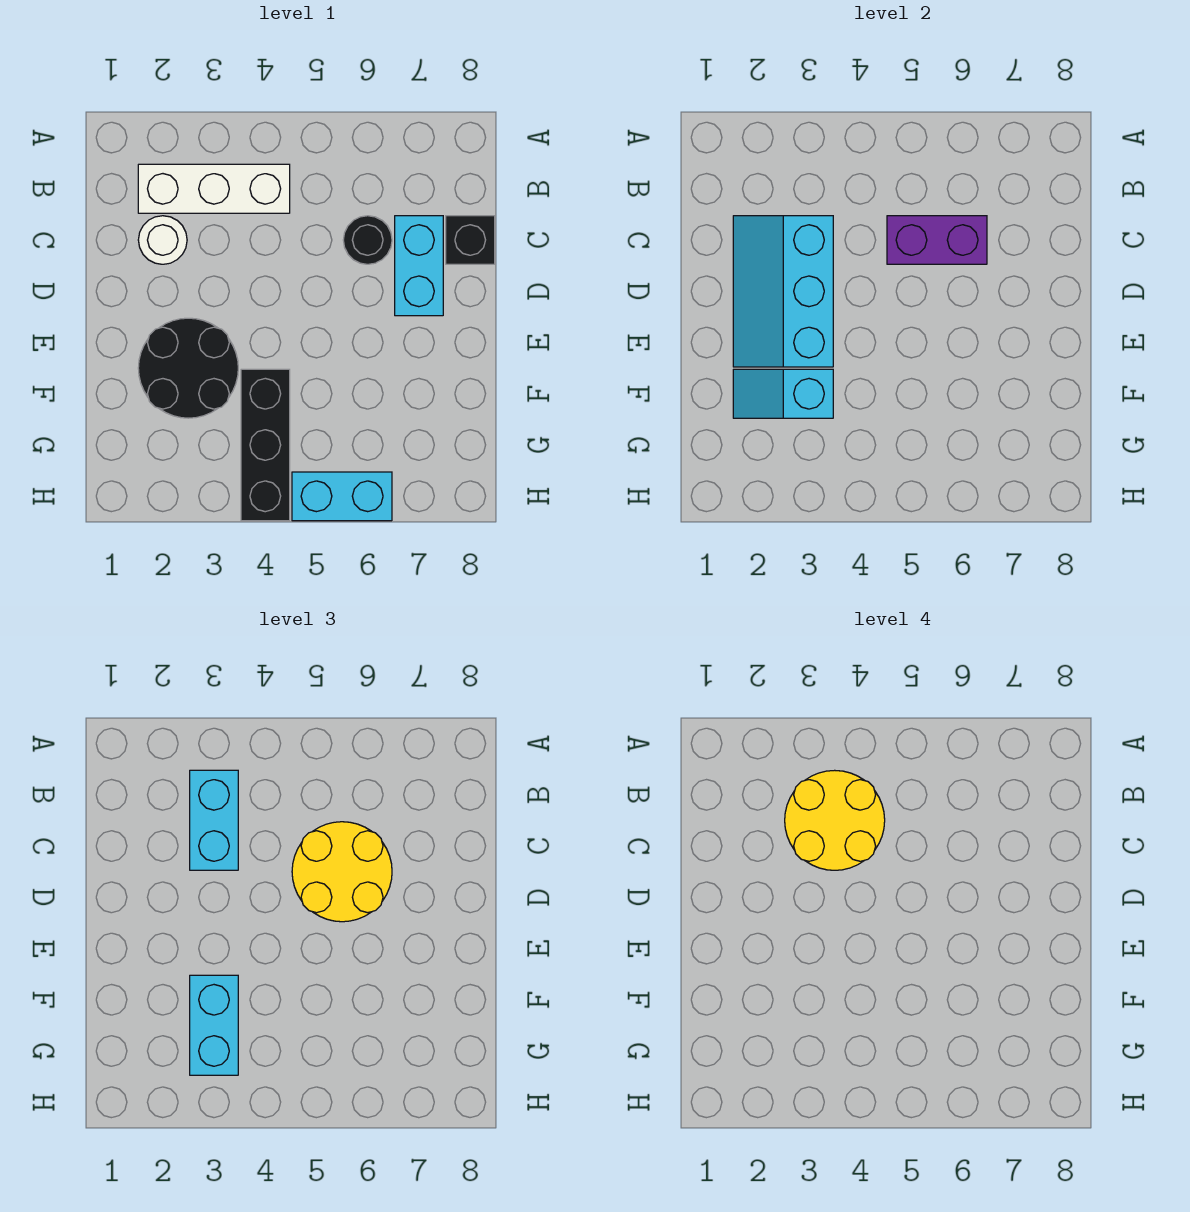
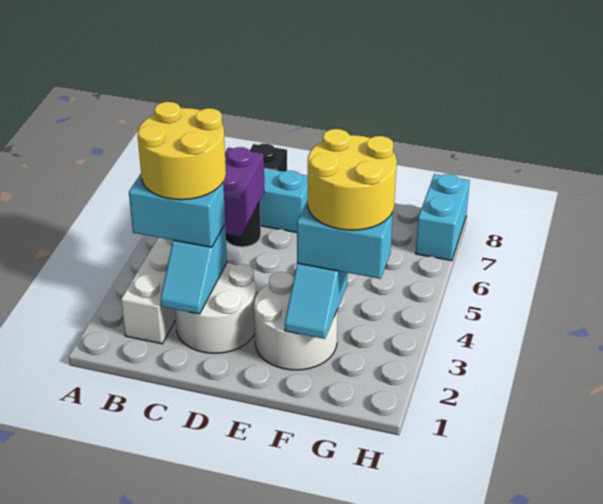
white round brick C2 level 1 -> white round brick C2:D3 level 1
cyan slope C2:E3 level 2 top 3 -> cyan slope C2:C3 level 2 top 3
yellow round brick C5:D6 level 3 -> yellow round brick F3:G4 level 4
black round brick E2:F3 level 1 -> white round brick E2:F3 level 1
black brick F4:H4 level 1 -> none
cyan brick H5:H6 level 1 -> cyan brick H7:H8 level 1

